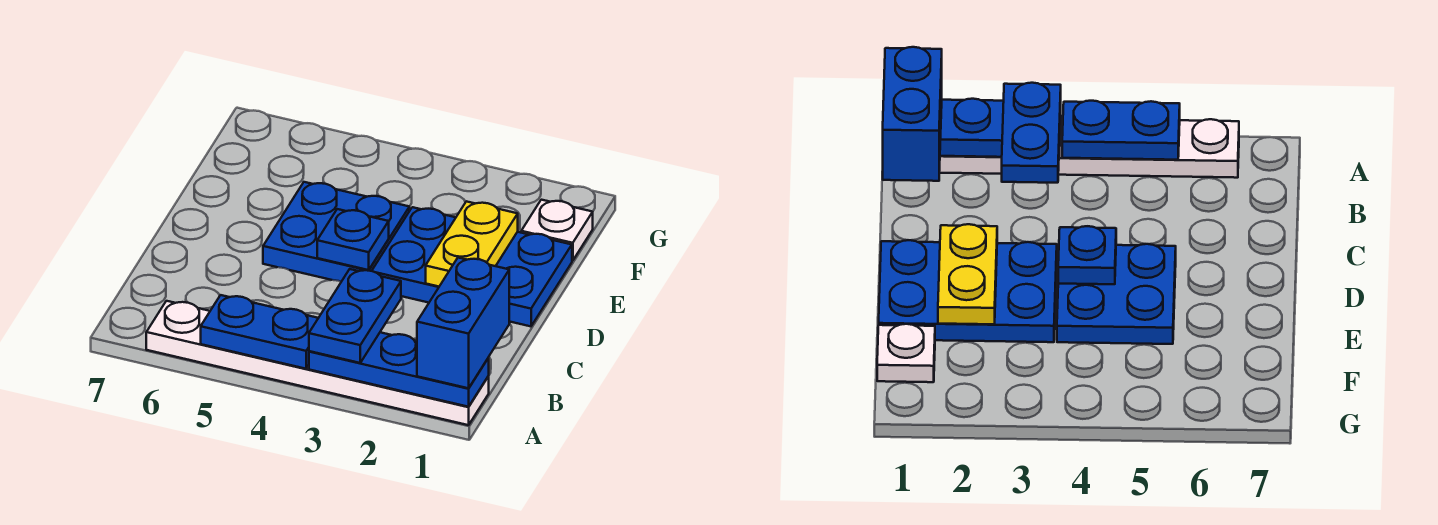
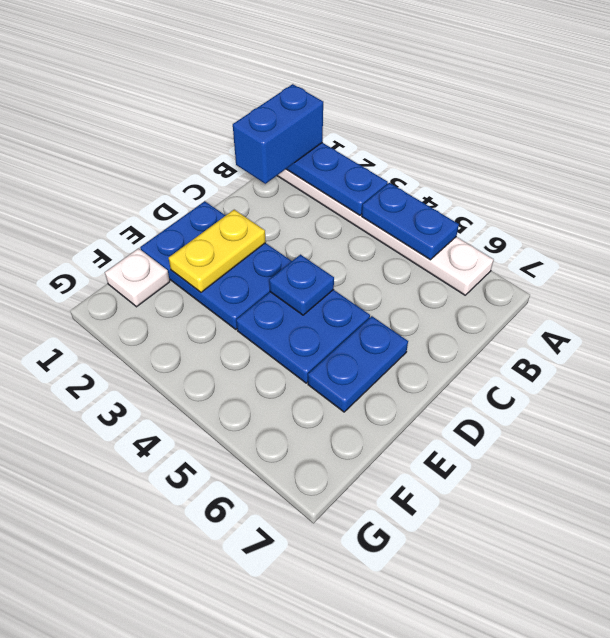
blue plate A3:B3 level 3 -> blue plate D6:E6 level 1

